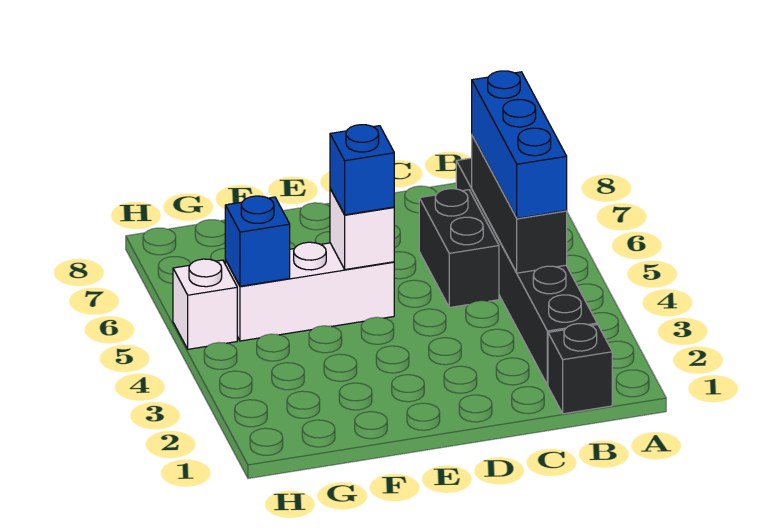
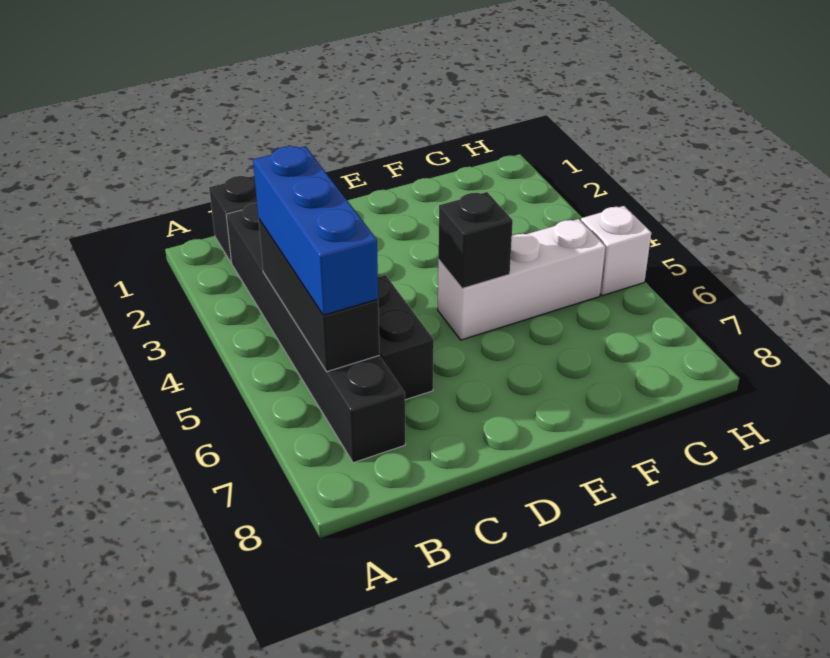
white brick E5 level 2 -> black brick E5 level 2
blue brick E5 level 3 -> none
blue brick G5 level 2 -> none

